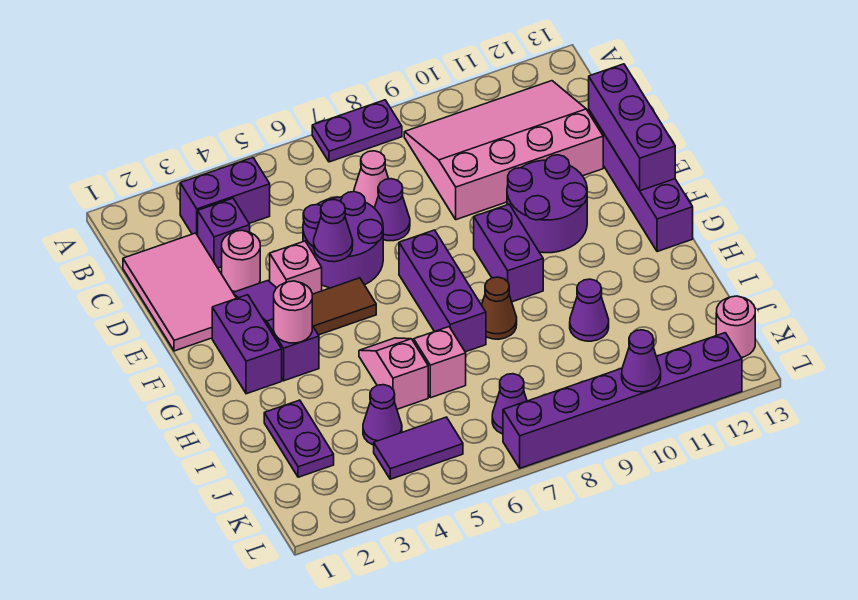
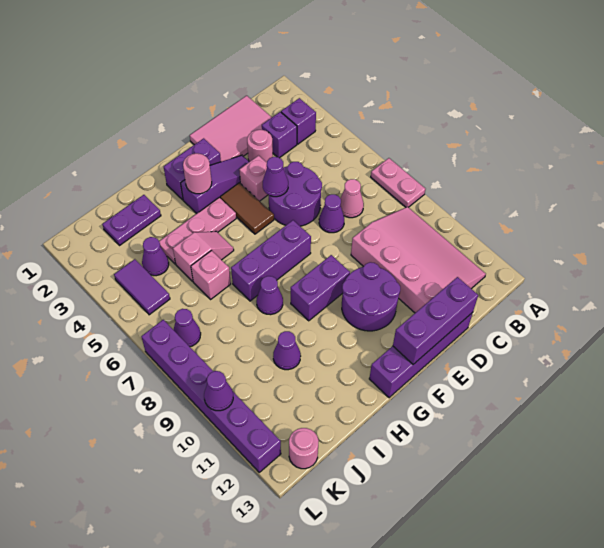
purple plate A7:A8 level 1 -> pink plate A7:A8 level 1
purple brick B3:B4 level 1 -> purple brick B3 level 1
none -> pink plate G4:I4 level 1
brown cone H8 level 1 -> purple cone H8 level 1

